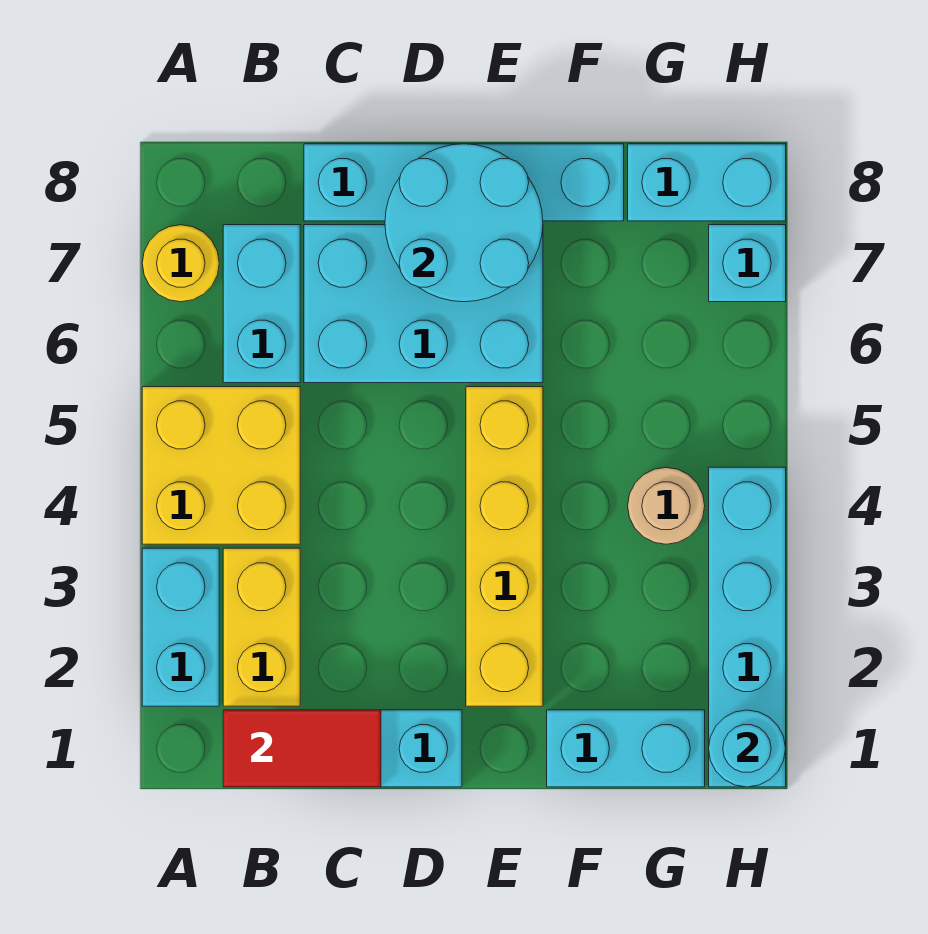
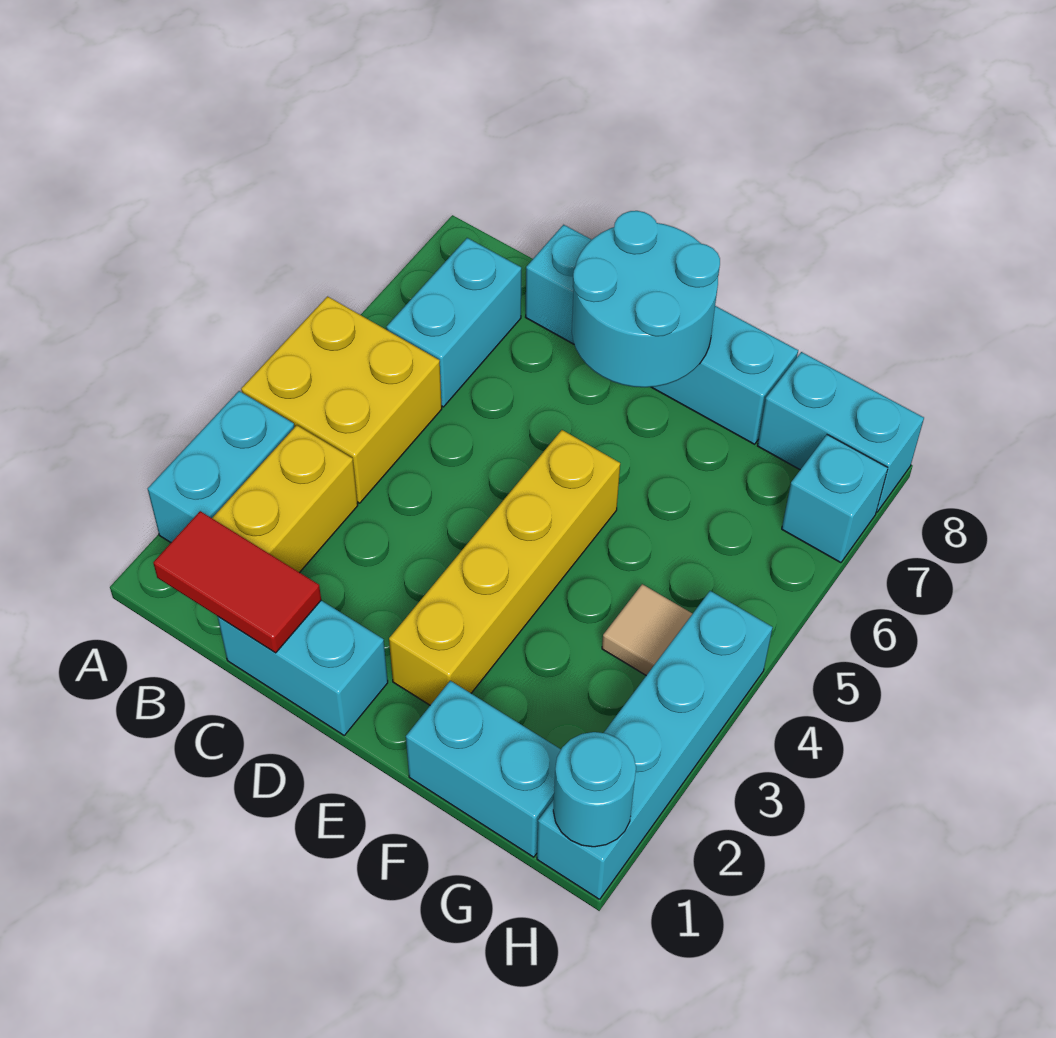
yellow round brick A7 level 1 -> none
cyan brick C6:E7 level 1 -> none
tan round brick G4 level 1 -> tan tile G4 level 1

